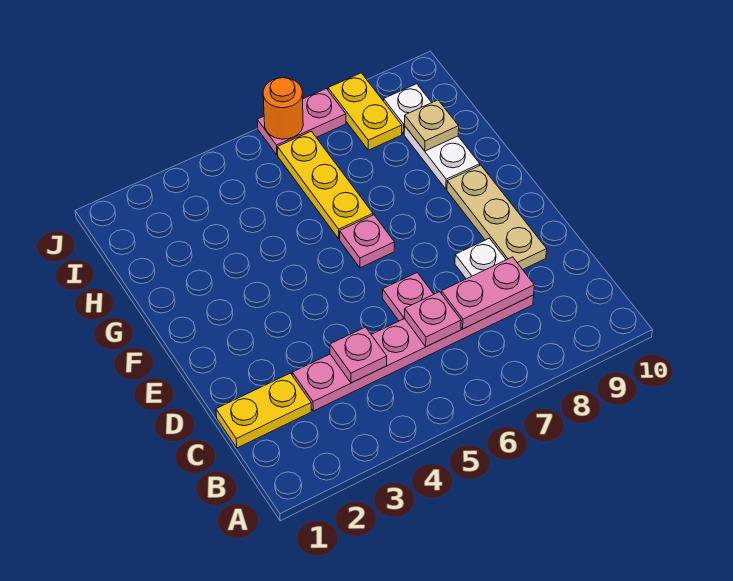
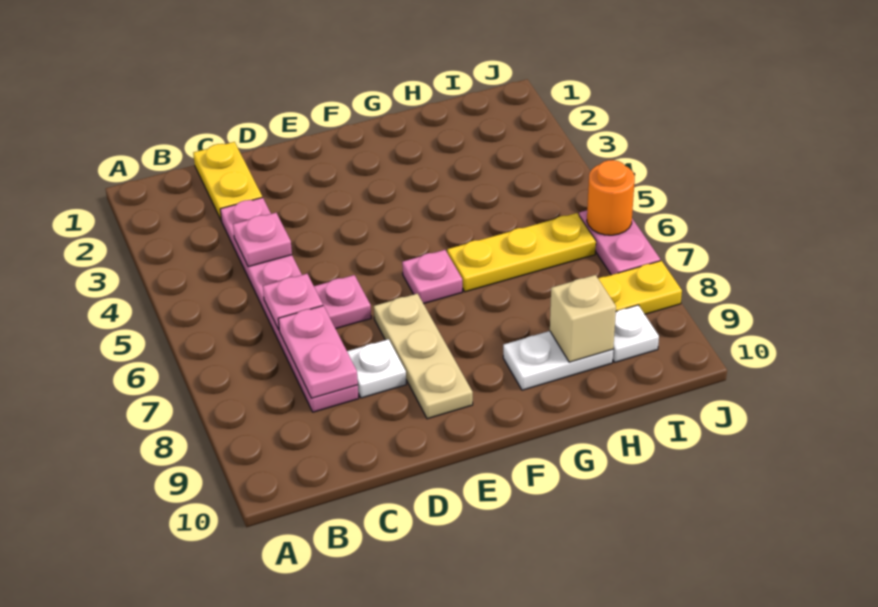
tan plate D9:F9 level 1 -> tan plate E7:E9 level 1
tan plate H9 level 2 -> tan brick H9 level 2

